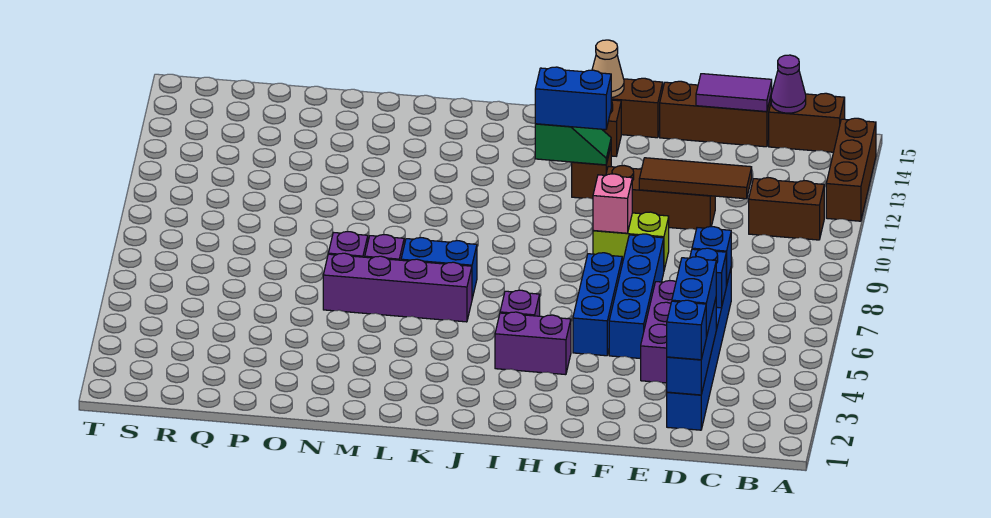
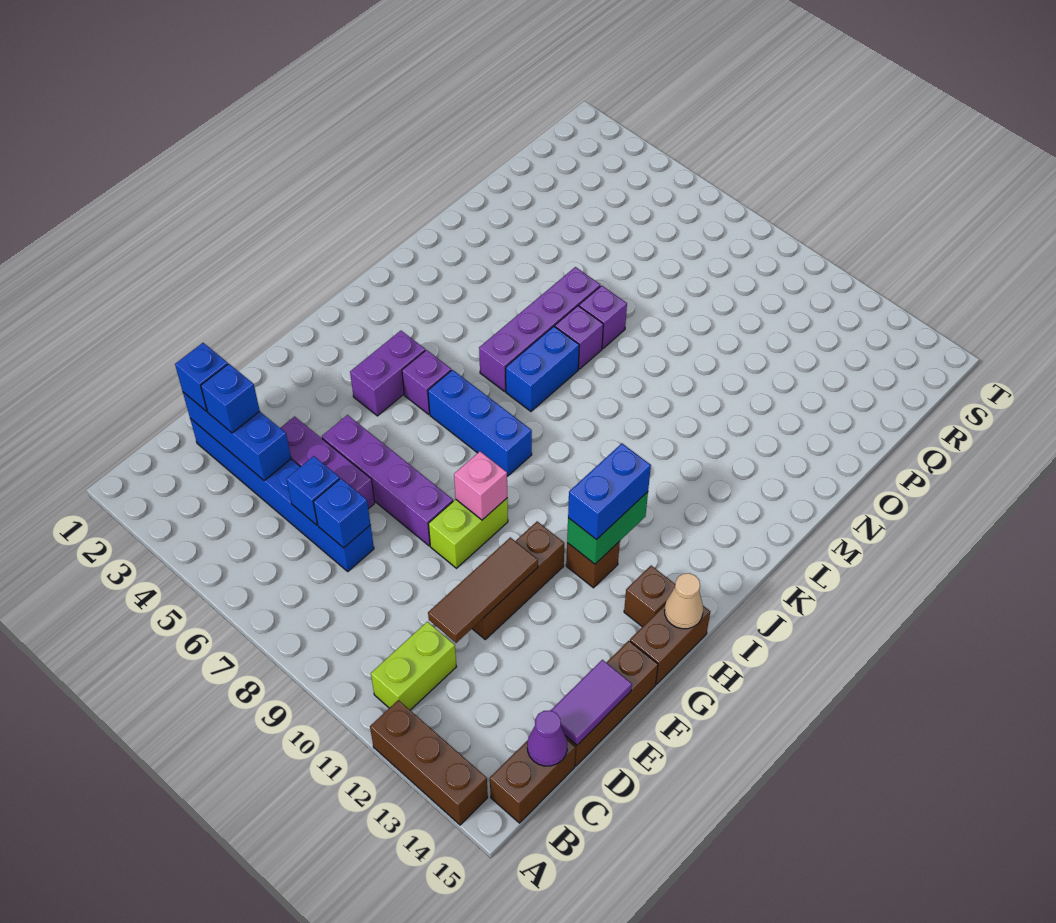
brown brick B11:C11 level 1 -> lime brick B11:C11 level 1
blue brick D3:D4 level 3 -> blue brick D3 level 3
blue brick F5:F8 level 1 -> purple brick F5:F8 level 1
blue brick G5:G7 level 1 -> blue brick I6:I8 level 1
green slope H12:I12 level 2 top I -> green brick H12:I12 level 2

